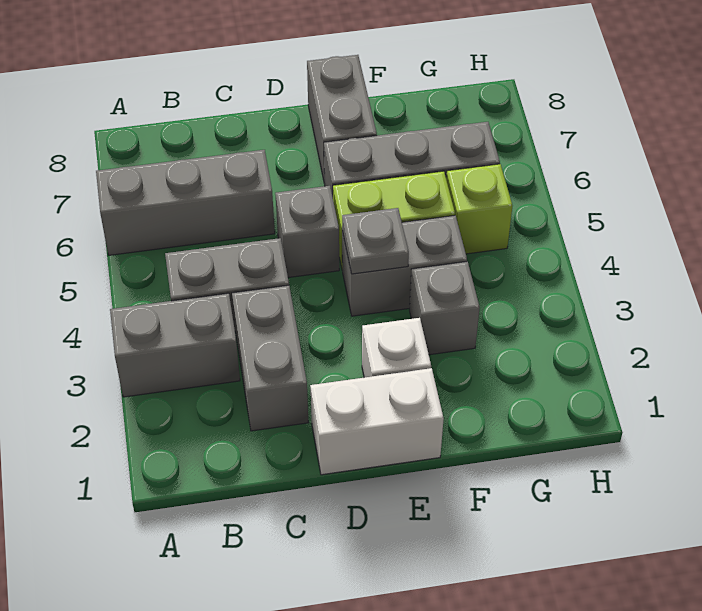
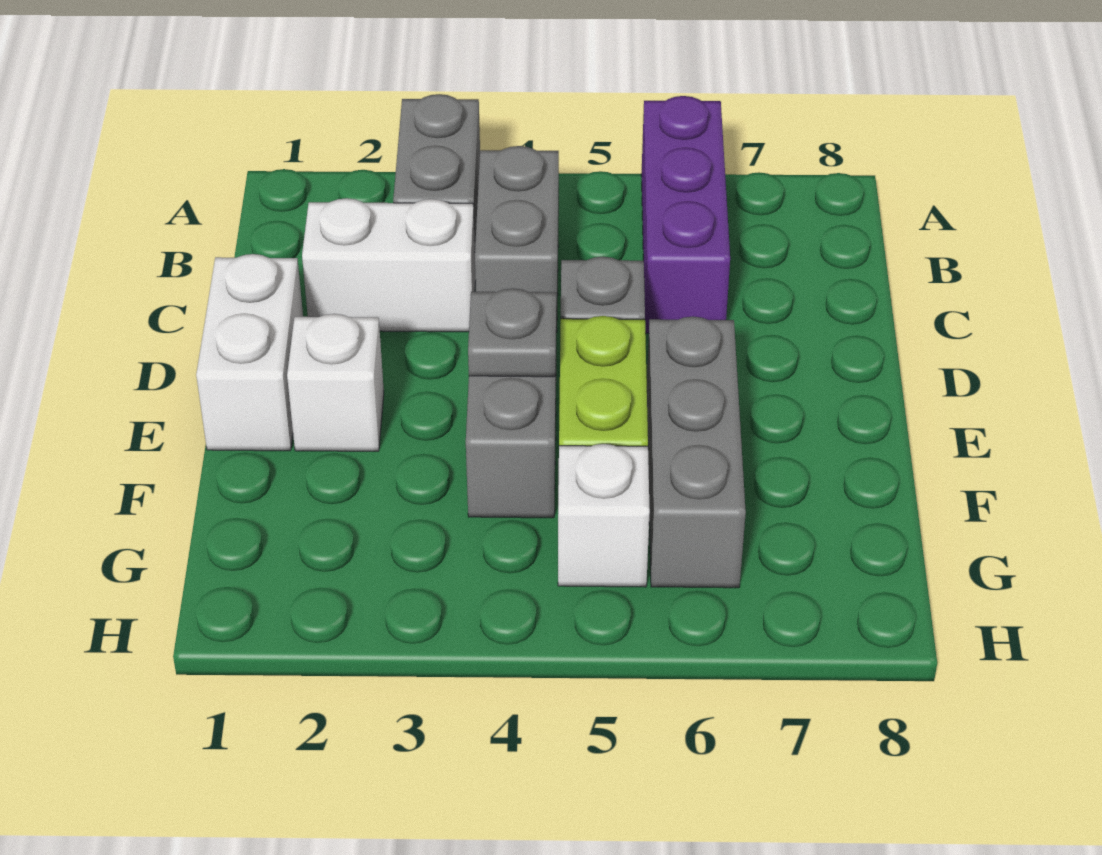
grey brick A6:C6 level 1 -> purple brick A6:C6 level 1
grey brick C2:C3 level 1 -> white brick C2:C3 level 1
grey brick E7:E8 level 1 -> none
grey brick F3 level 1 -> none
lime brick G5 level 1 -> white brick G5 level 1

